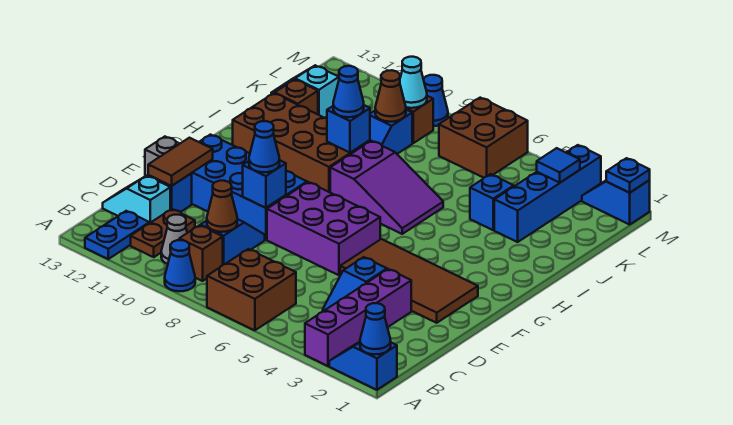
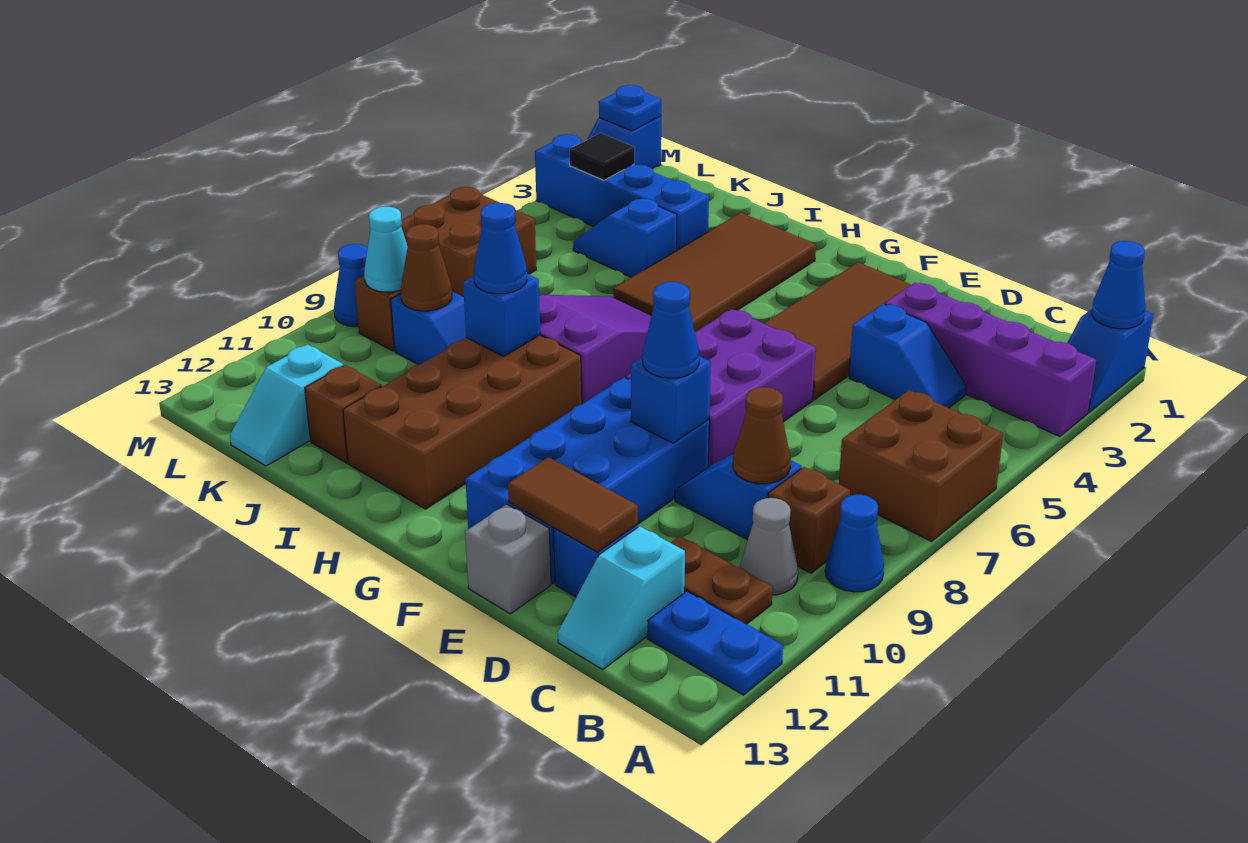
none -> brown tile H2:I5 level 1
blue tile L3 level 2 -> black tile L3 level 2

